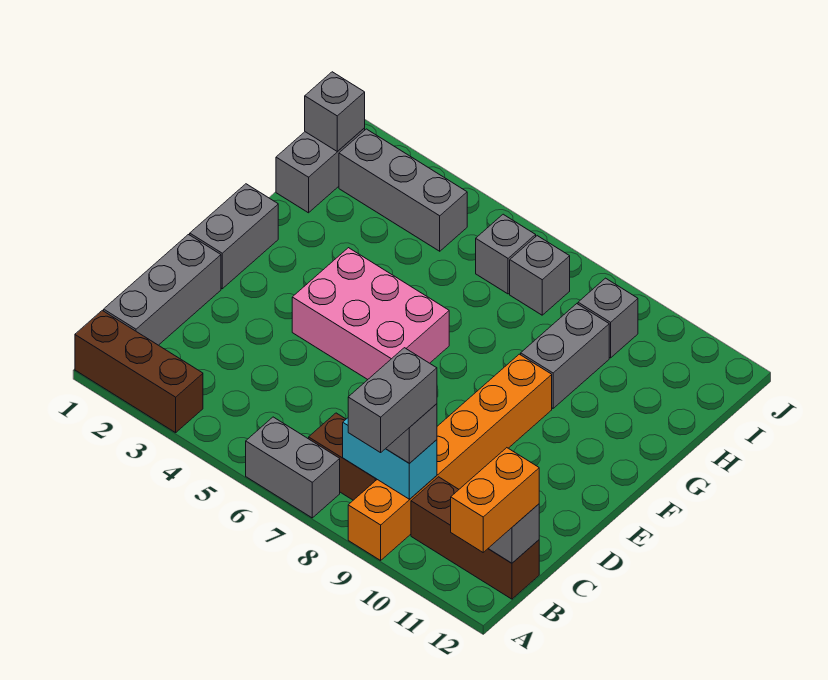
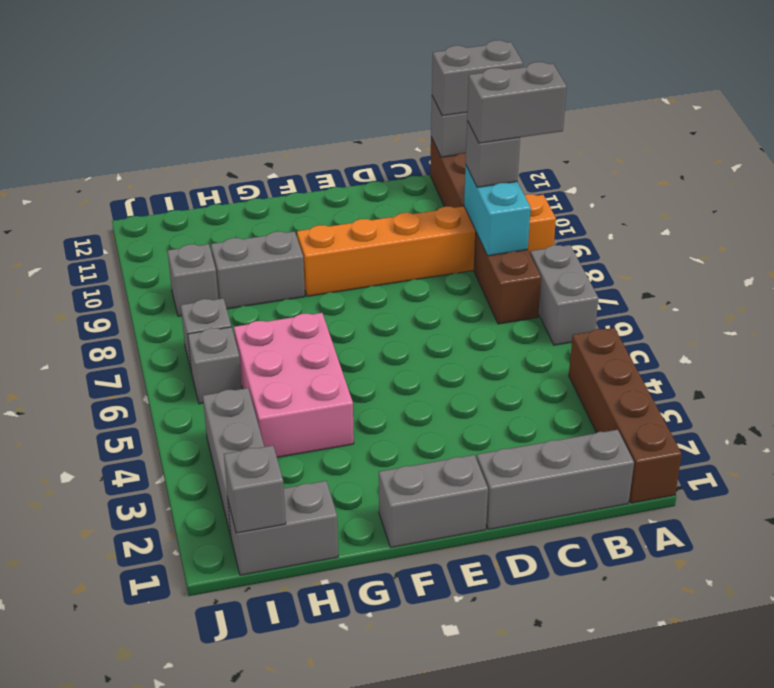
brown brick A1:A3 level 1 -> brown brick A1:A4 level 1
orange brick A12:B12 level 3 -> grey brick A12:B12 level 3
pink brick E4:F6 level 1 -> pink brick G4:H6 level 1

